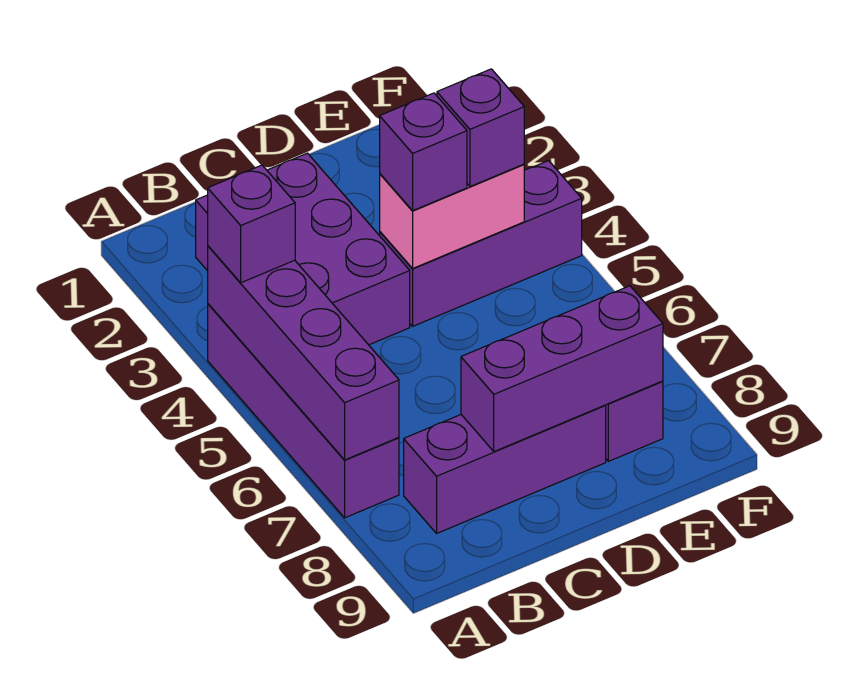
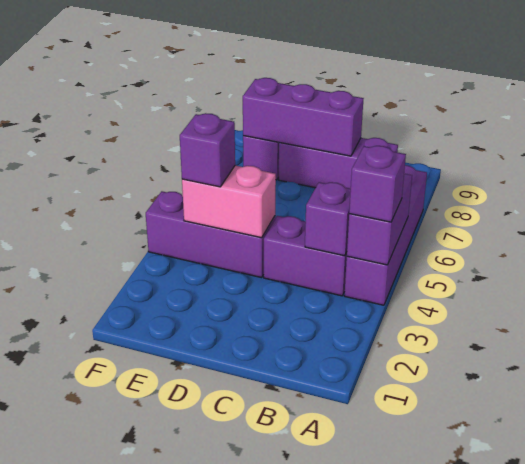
purple brick A4:A7 level 2 -> purple brick A4:A5 level 2
purple brick B2:C4 level 1 -> purple brick B4:C4 level 1
purple brick D4 level 3 -> purple brick B4 level 2

